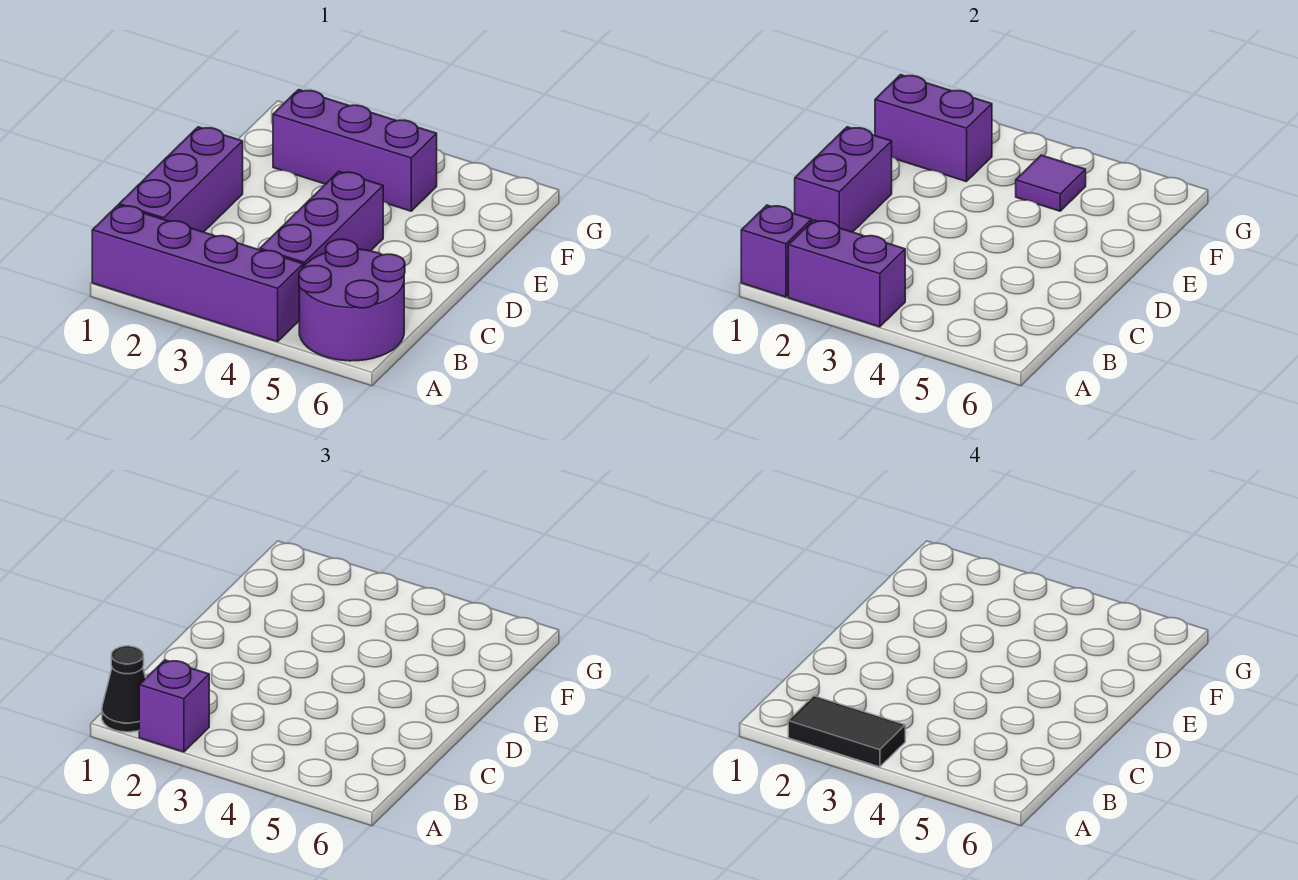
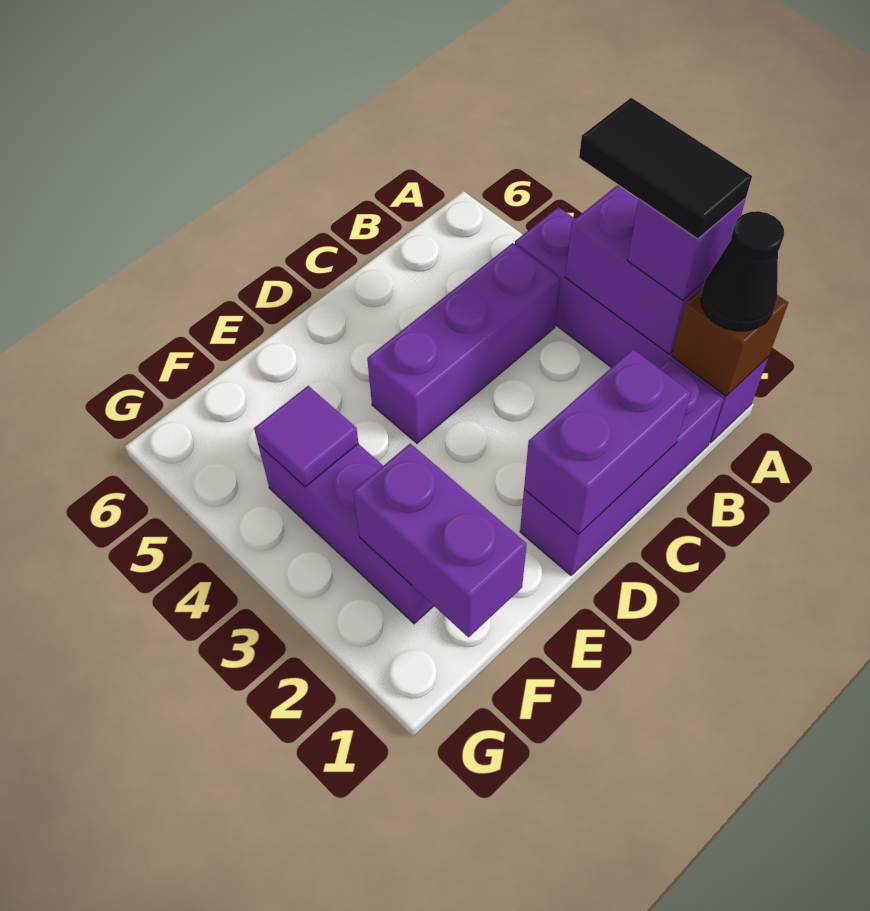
purple brick A1 level 2 -> brown brick A1 level 2
purple round brick A5:B6 level 1 -> none

